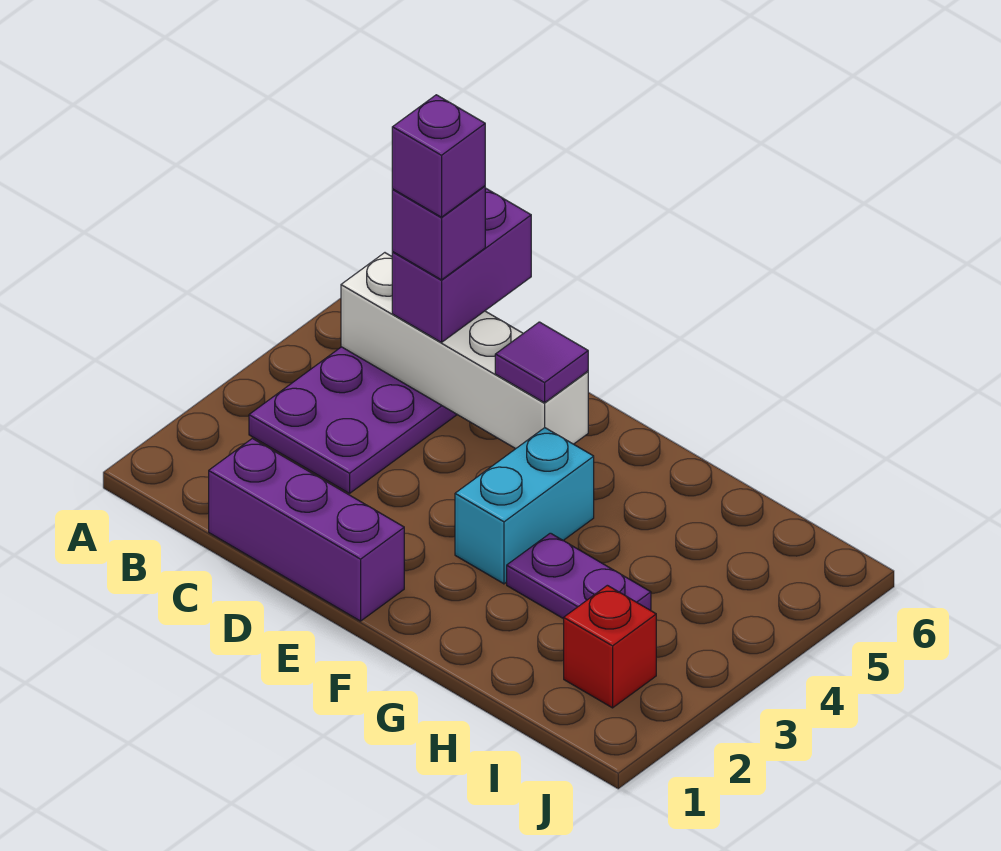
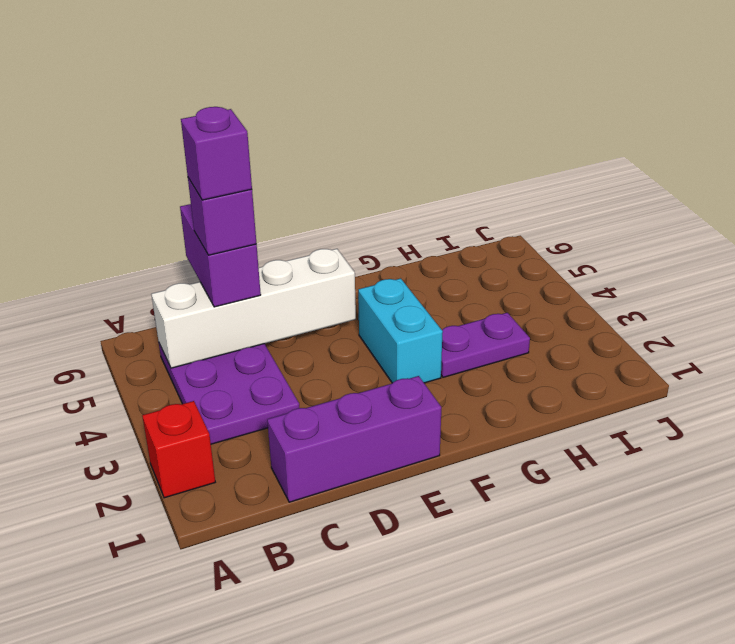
purple tile E5 level 3 -> none
red brick I2 level 1 -> red brick A2 level 1

